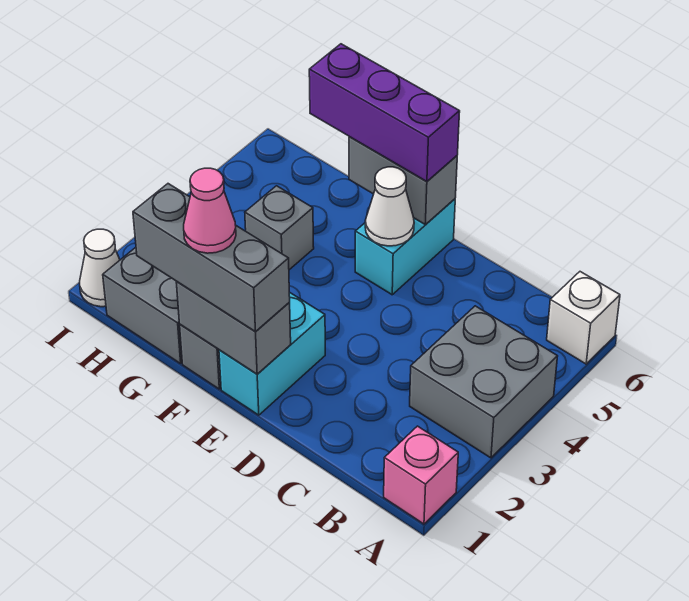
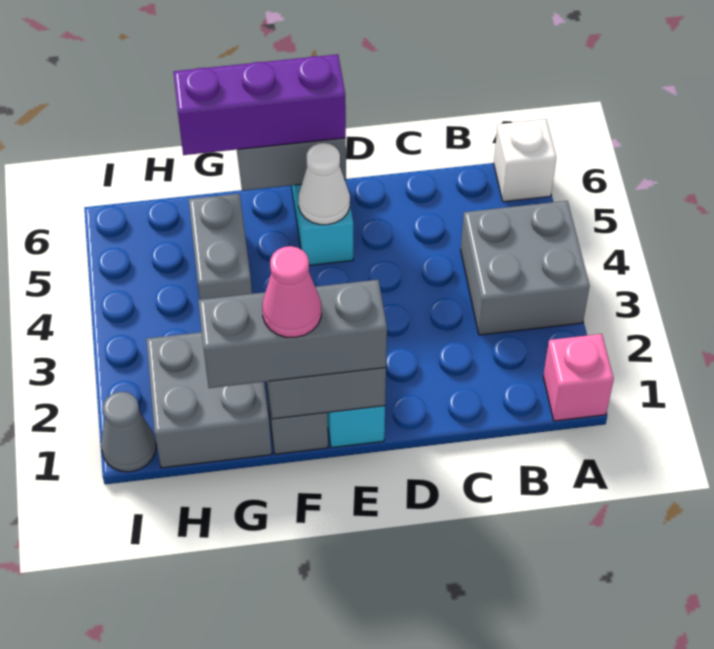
grey brick G4 level 1 -> grey brick G4:G5 level 1
white cone I1 level 1 -> grey cone I1 level 1

